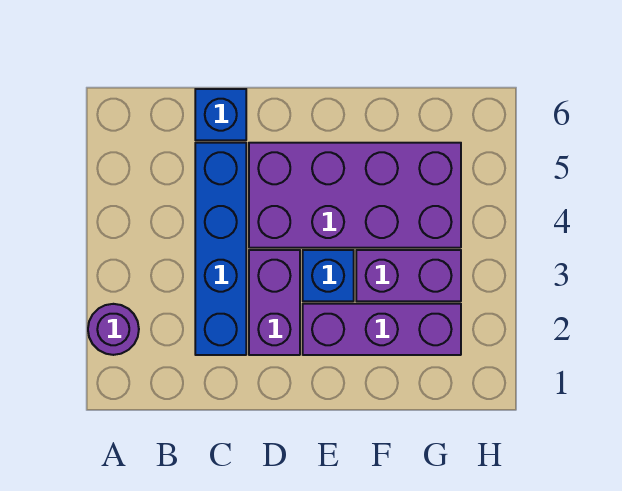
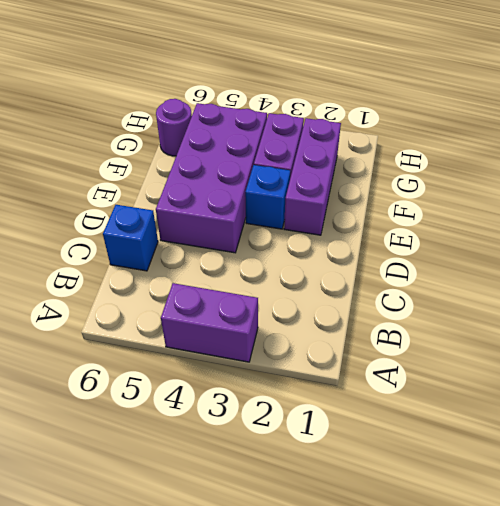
purple round brick A2 level 1 -> purple round brick G6 level 1
blue brick C2:C5 level 1 -> none
purple brick D2:D3 level 1 -> purple brick A3:A4 level 1

